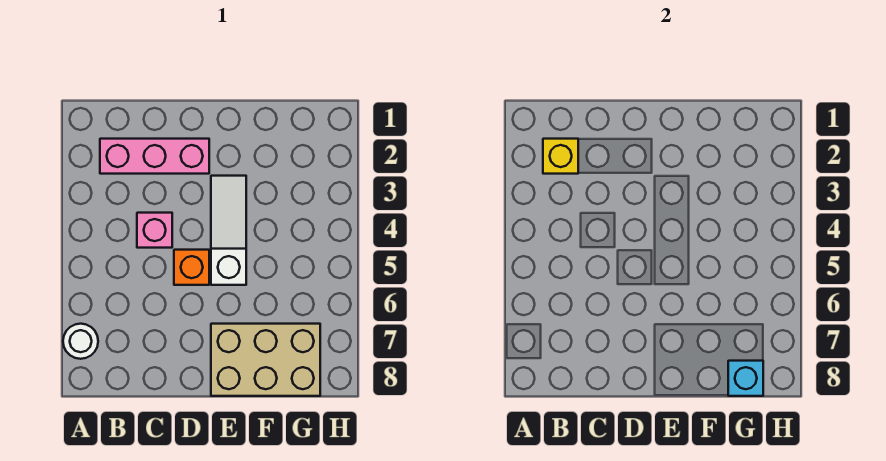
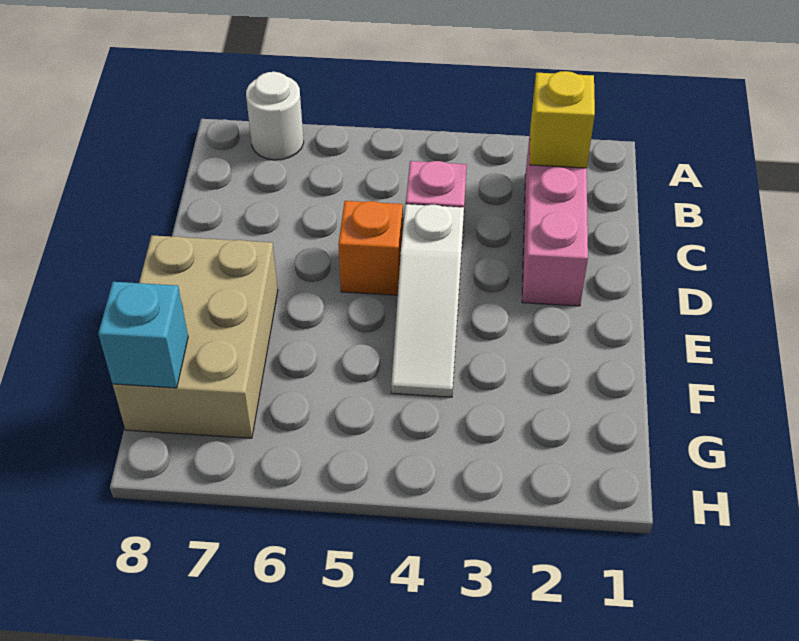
white slope E3:E5 level 1 top 5 -> white slope D4:F4 level 1 top D

